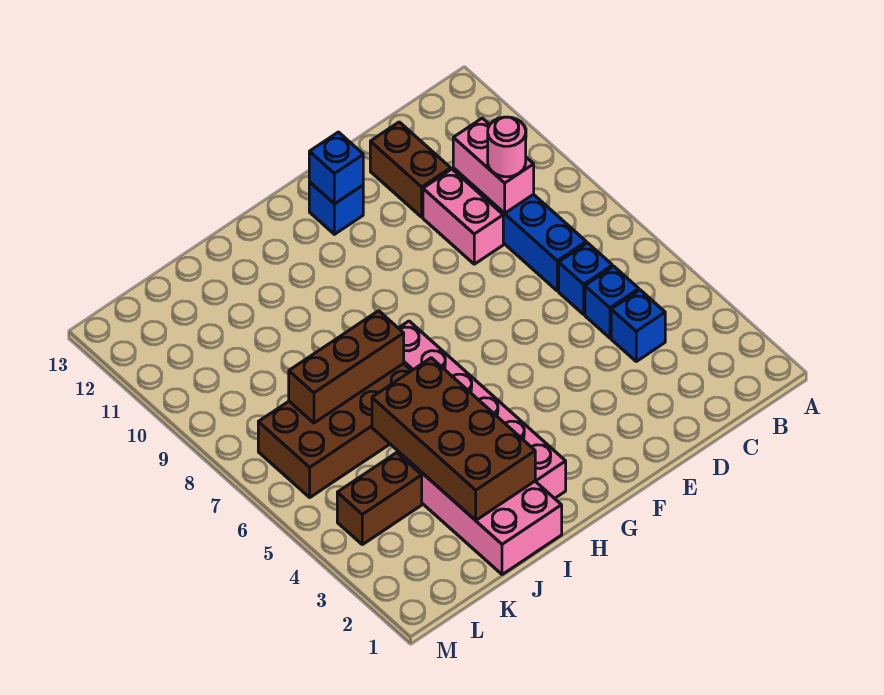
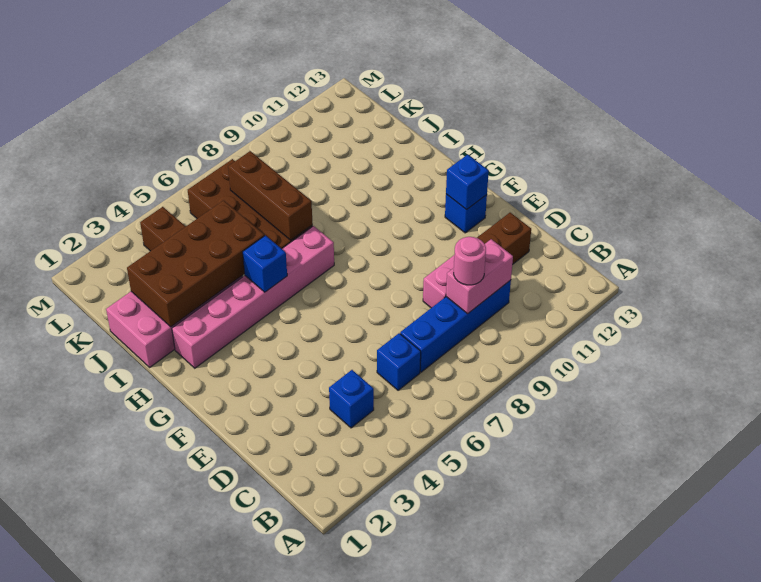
blue brick C5 level 1 -> blue brick H5 level 2

